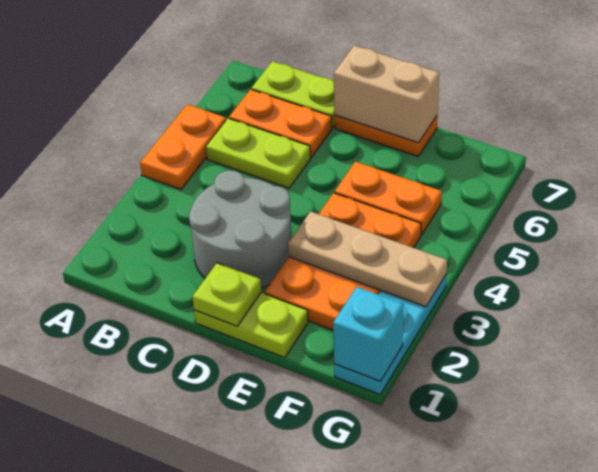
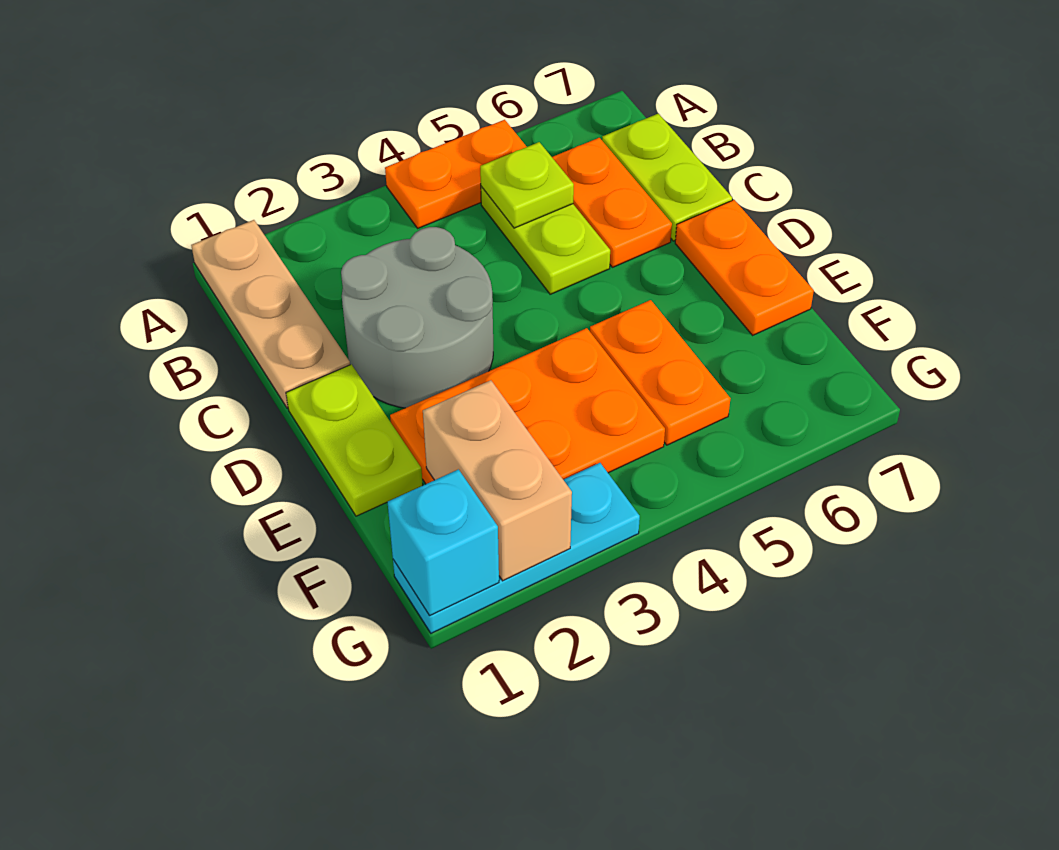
lime plate D1 level 2 -> lime plate B5 level 2
tan brick D7:E7 level 2 -> tan brick F2:G2 level 2
tan plate E3:G3 level 2 -> tan plate A1:C1 level 1

